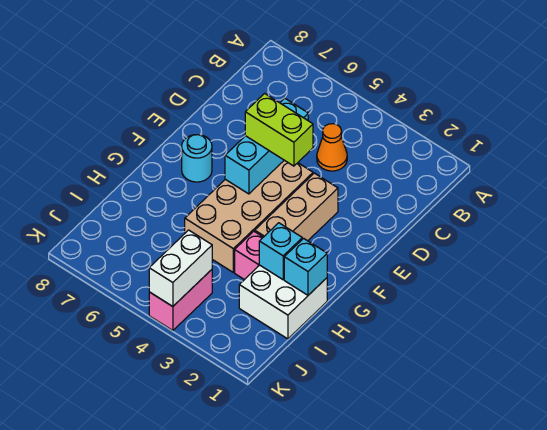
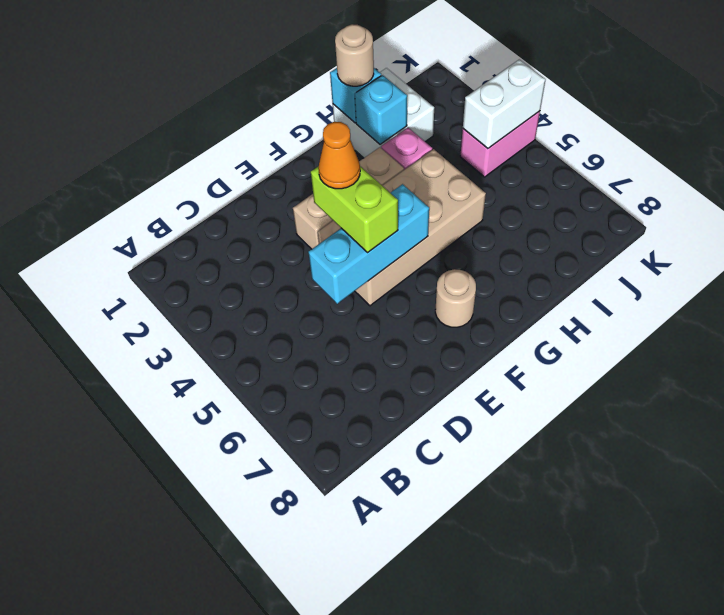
orange cone C4 level 1 -> orange cone E4 level 4
cyan round brick F7 level 1 -> tan round brick F7 level 1
none -> tan round brick H1 level 3

